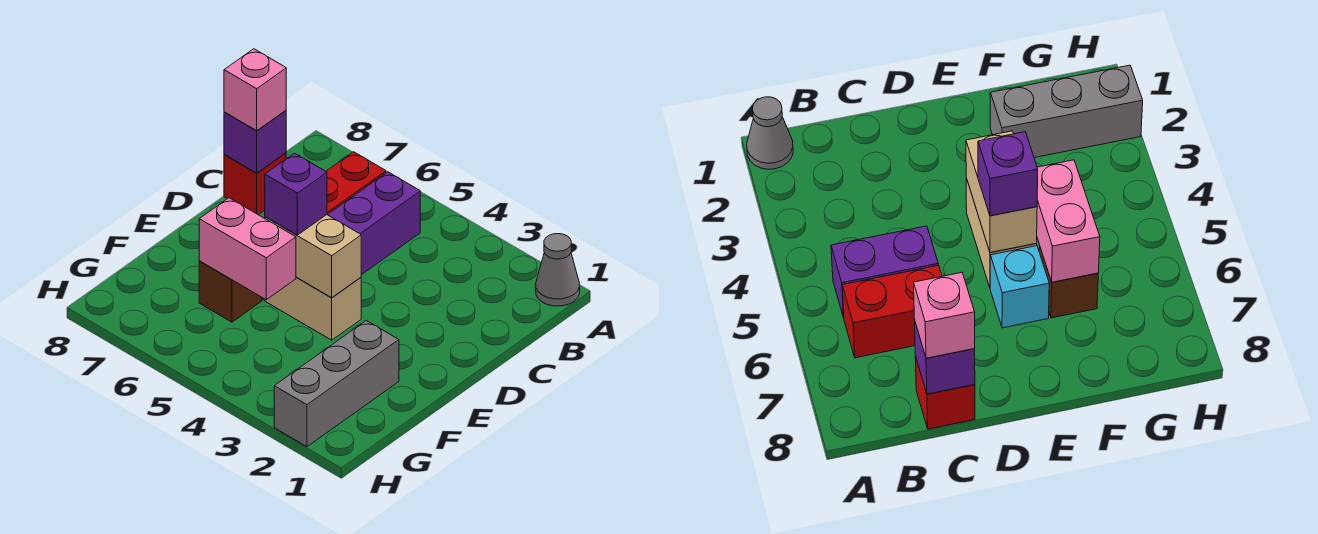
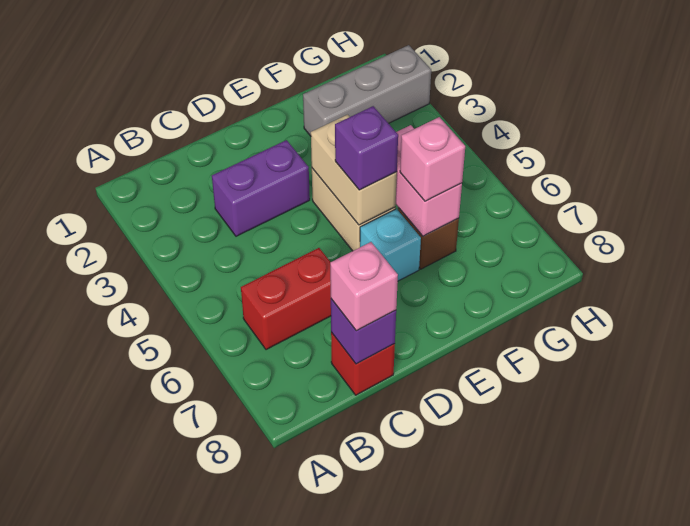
grey cone A1 level 1 -> none
purple brick B5:C5 level 1 -> purple brick C3:D3 level 1
none -> pink brick F6 level 3

